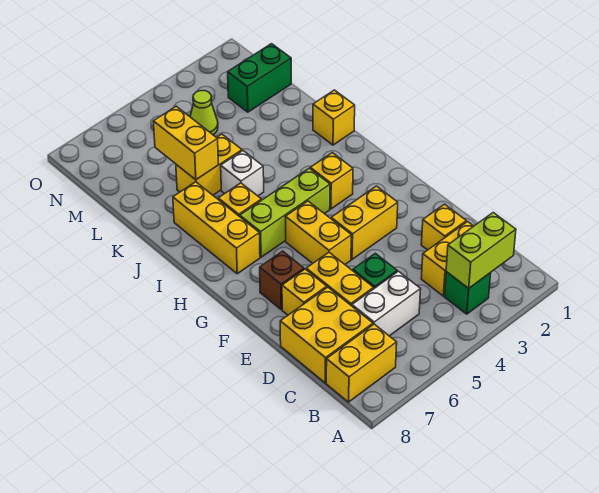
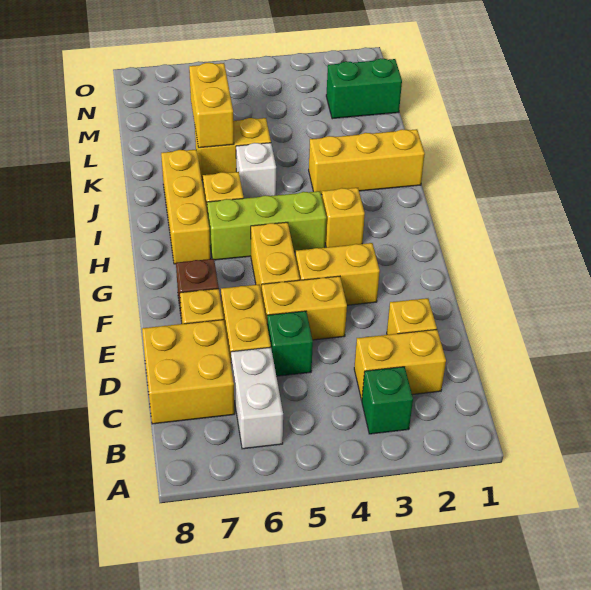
lime brick B2:B3 level 2 -> none
yellow brick B7:B8 level 1 -> yellow brick E4:E5 level 1
white brick C5:C6 level 1 -> white brick B6:C6 level 1
yellow brick J1 level 1 -> yellow brick J1:J3 level 1
lime cone M4 level 1 -> none

